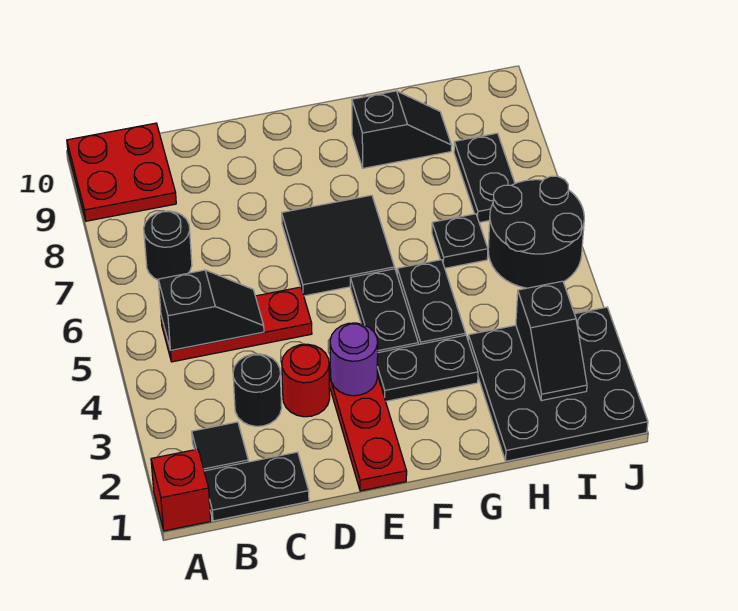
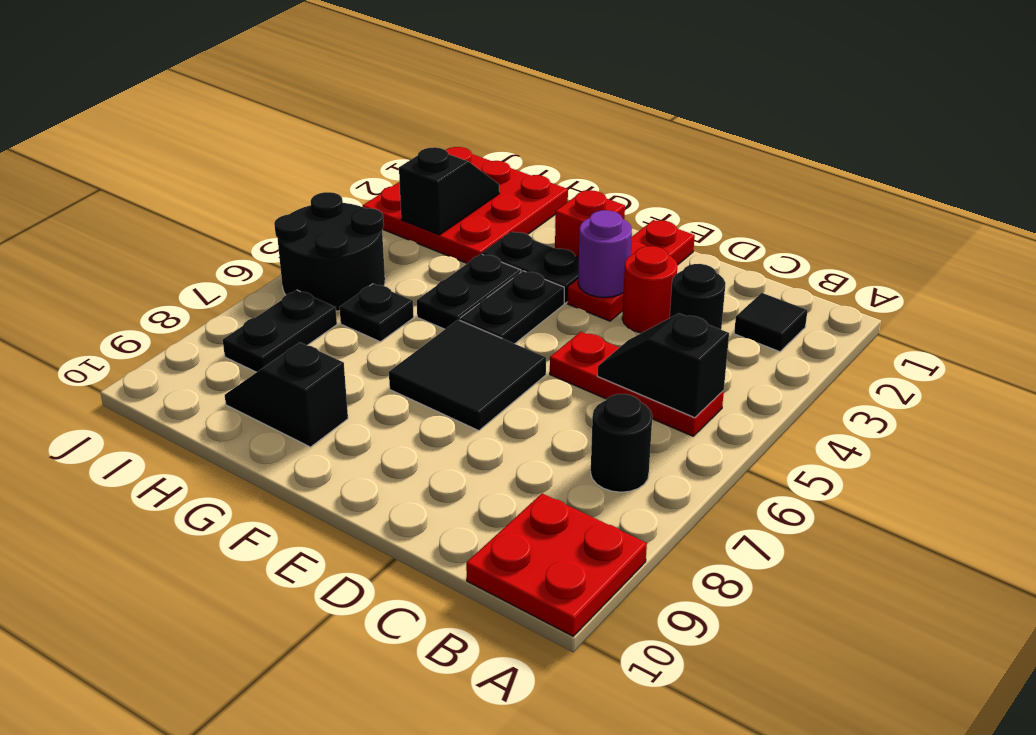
red brick A1 level 1 -> red brick F2 level 1
black plate B1:C1 level 1 -> none
black plate H1:J3 level 1 -> red plate H1:J3 level 1

